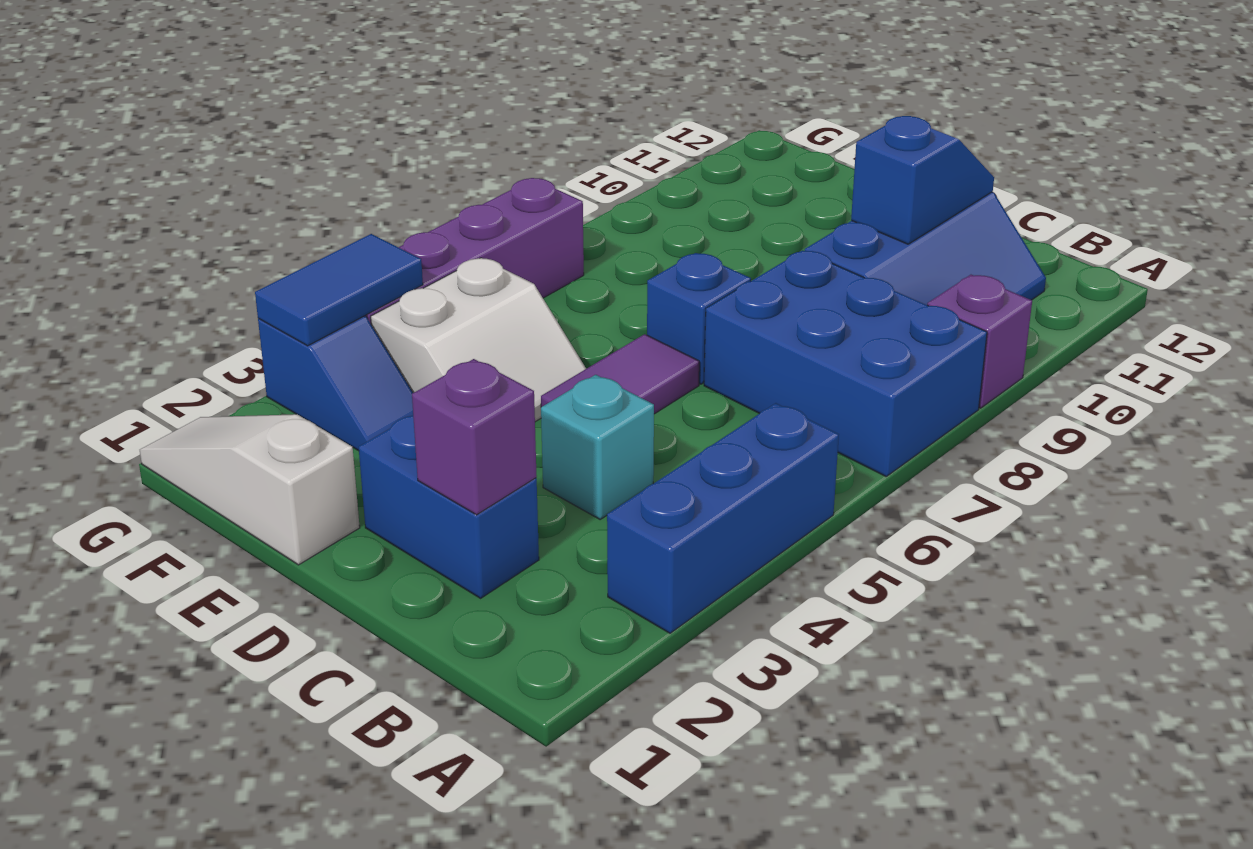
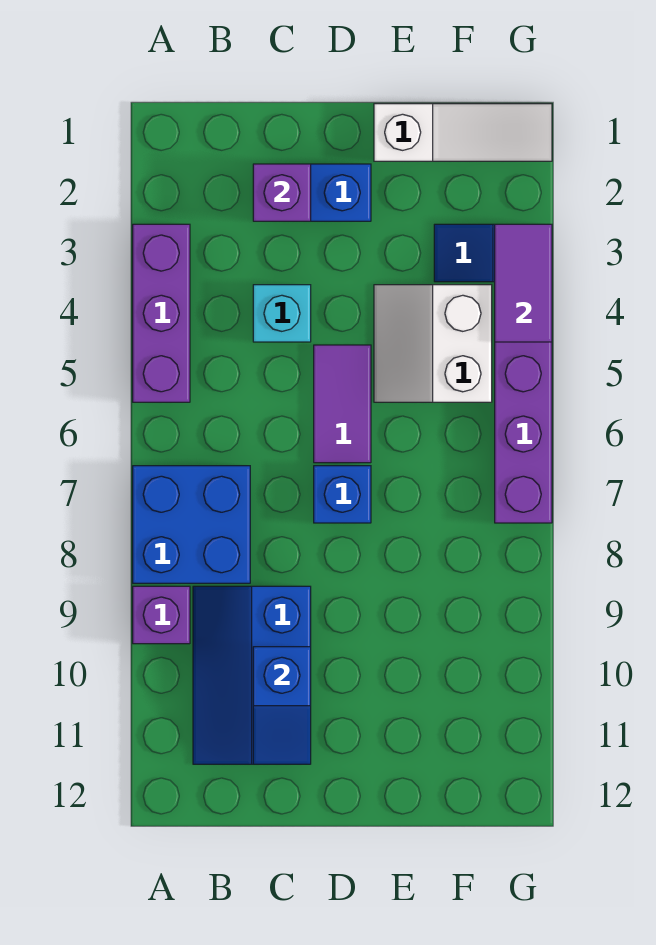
blue brick A3:A5 level 1 -> purple brick A3:A5 level 1
blue brick A7:C8 level 1 -> blue brick A7:B8 level 1
blue tile G3:G4 level 2 -> purple tile G3:G4 level 2

